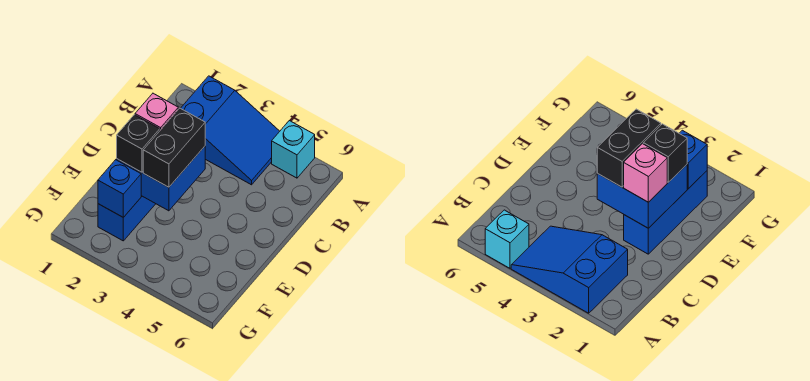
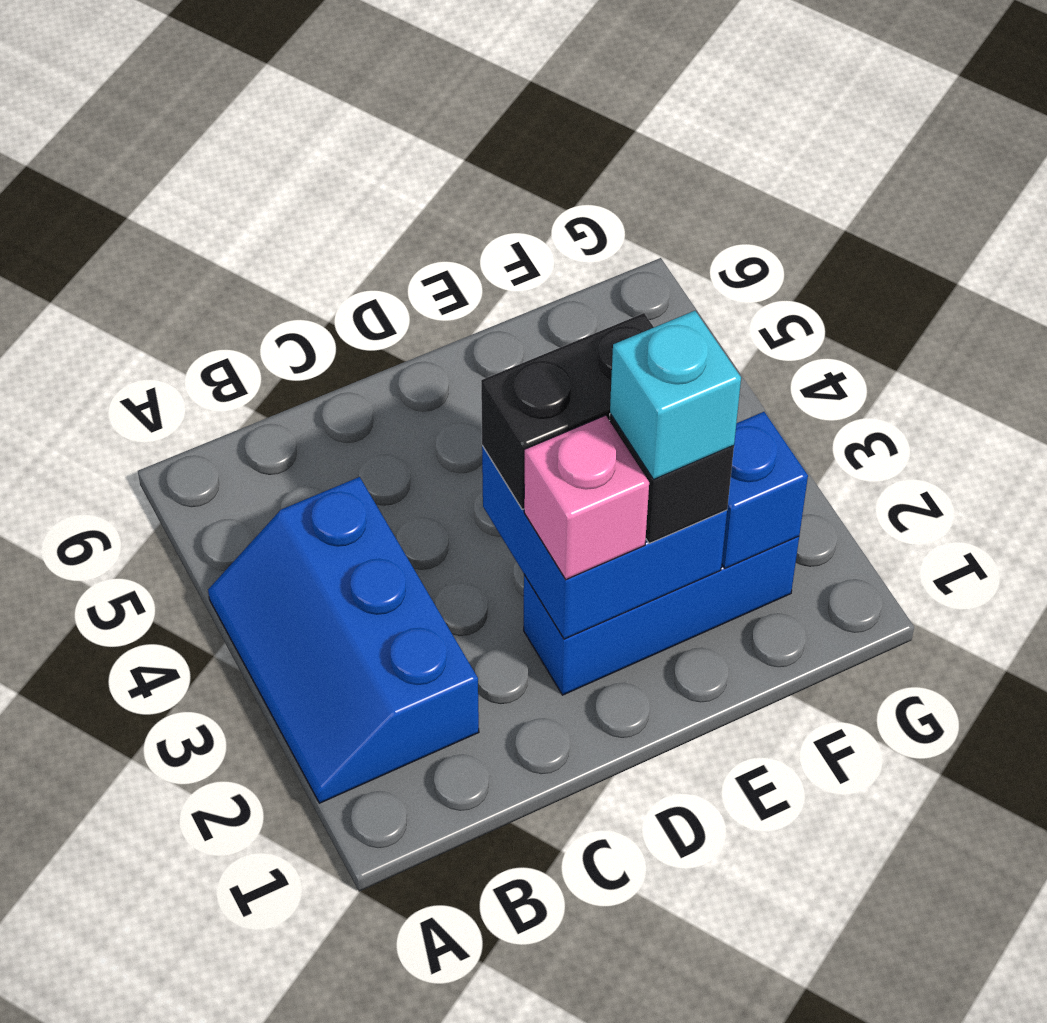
blue slope A2:B4 level 1 top 2 -> blue slope A2:B4 level 1 top B
cyan brick A5 level 1 -> cyan brick E2 level 4

